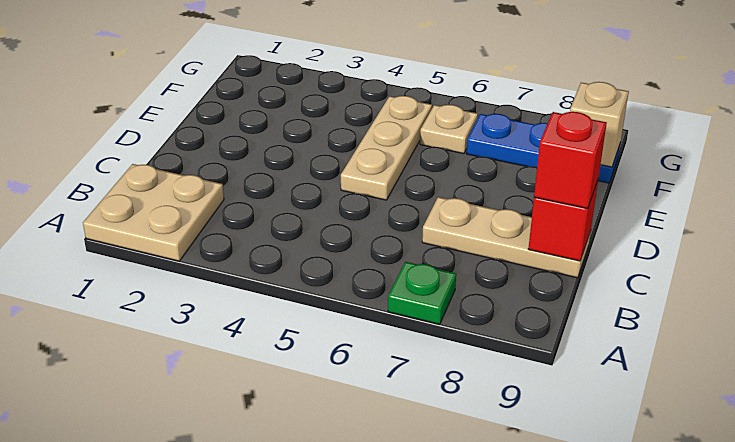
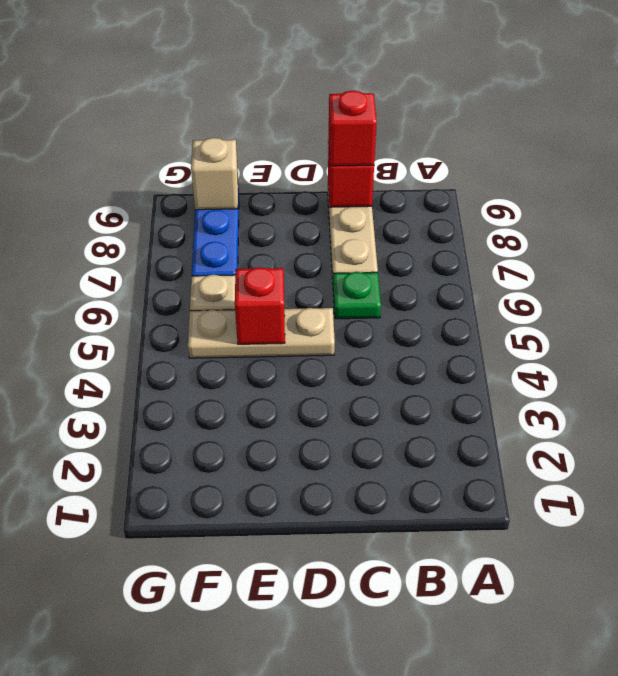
tan plate A1:B2 level 1 -> none
green plate A7 level 1 -> green plate C6 level 1
none -> red brick E5 level 2

